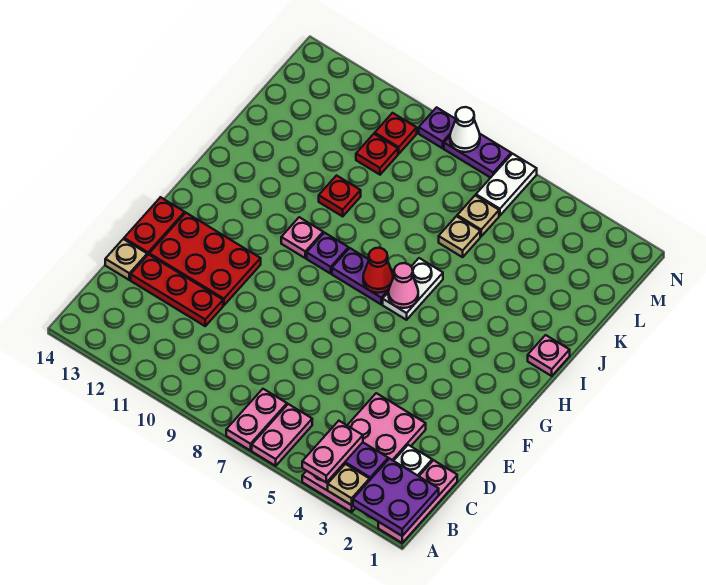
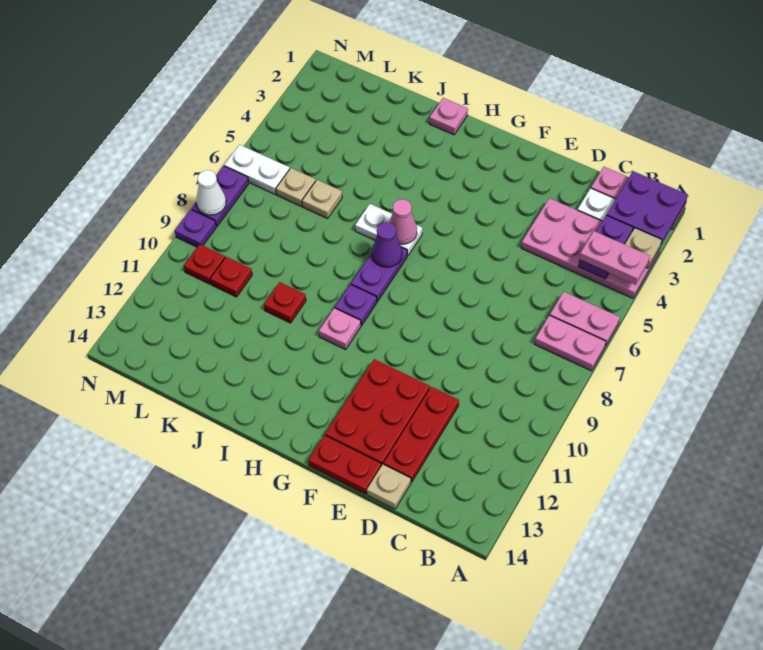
red cone H7 level 2 -> purple cone H7 level 2

